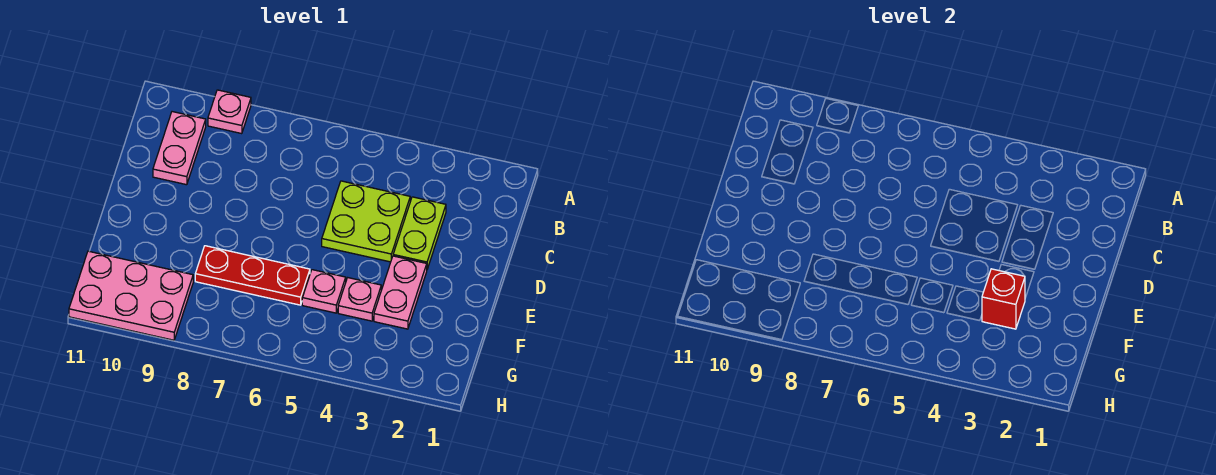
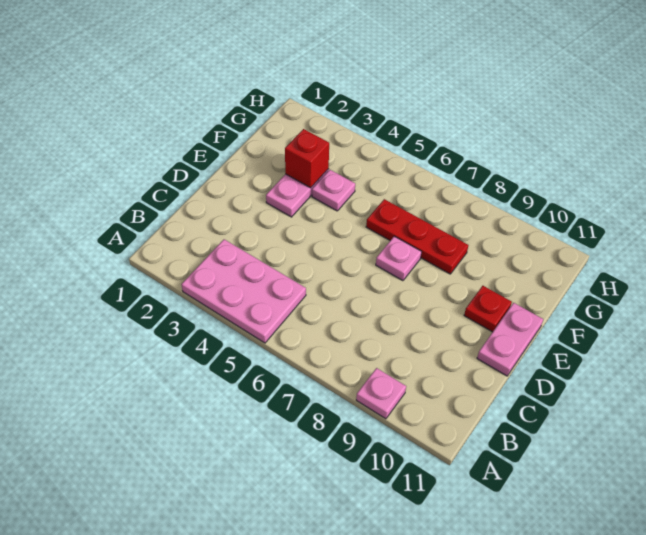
pink plate B10:C10 level 1 -> pink plate D11:E11 level 1
lime plate C3:D3 level 1 -> none
lime plate C4:D5 level 1 -> none
none -> red plate E10 level 1
pink plate F5 level 1 -> pink plate E7 level 1
pink plate G9:H11 level 1 -> pink plate A3:B5 level 1

